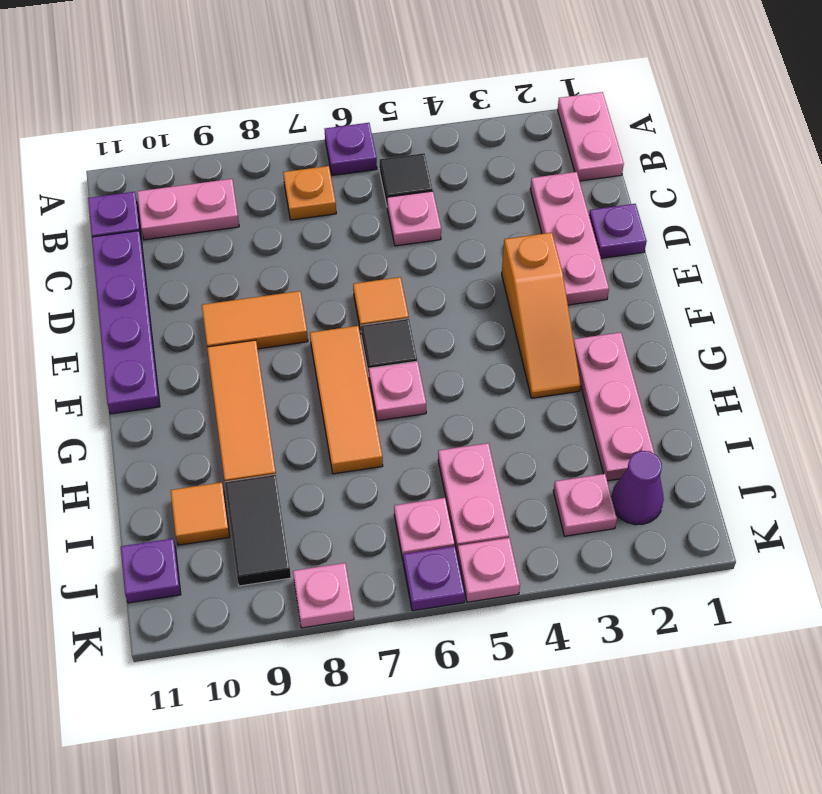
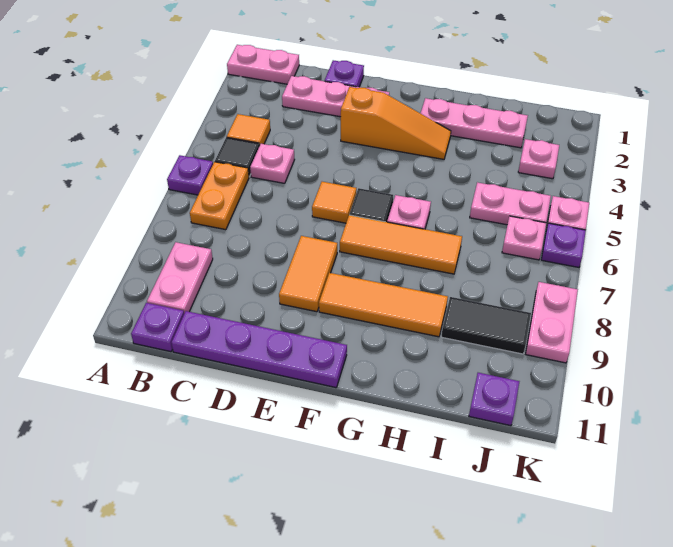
orange plate B7 level 1 -> orange plate B6:B7 level 1
orange tile I10 level 1 -> orange tile B4 level 1
purple cone J2 level 1 -> none
pink plate K8 level 1 -> pink plate K8:K9 level 1

